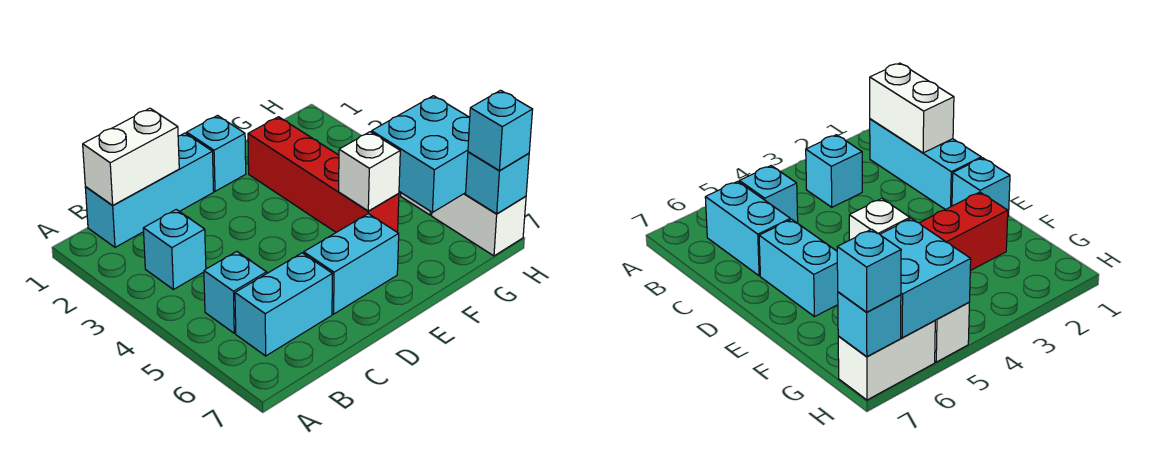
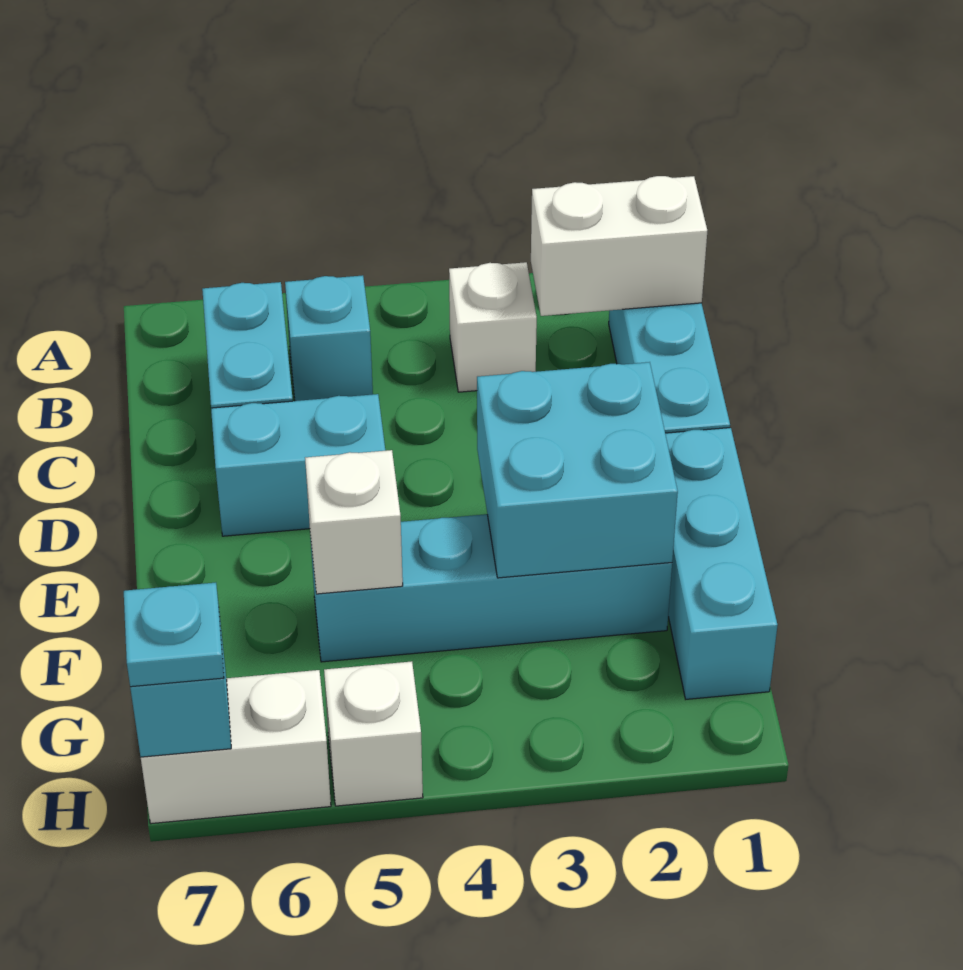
white brick B1:C1 level 2 -> white brick B1:B2 level 2
cyan brick B3 level 1 -> white brick B3 level 1
cyan brick D6:E6 level 1 -> cyan brick D5:D6 level 1
cyan brick E1 level 1 -> cyan brick E1:G1 level 1
red brick F2:F5 level 1 -> cyan brick F2:F5 level 1
cyan brick G5:H6 level 2 -> cyan brick E2:F3 level 2
cyan brick H7 level 3 -> cyan plate H7 level 3

